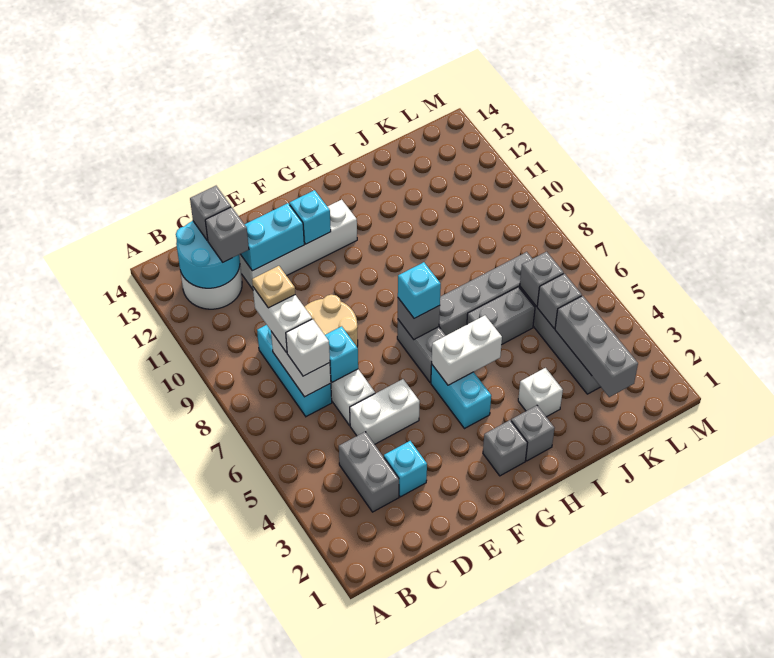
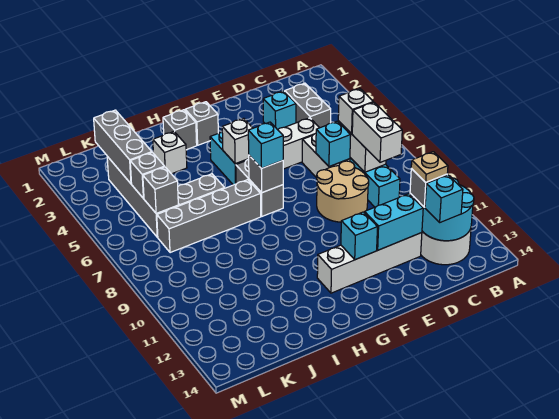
tan plate C9 level 4 -> tan plate C12 level 4
grey brick C13 level 3 -> cyan brick C13 level 3
white brick G5:H5 level 2 -> white brick G5 level 2

